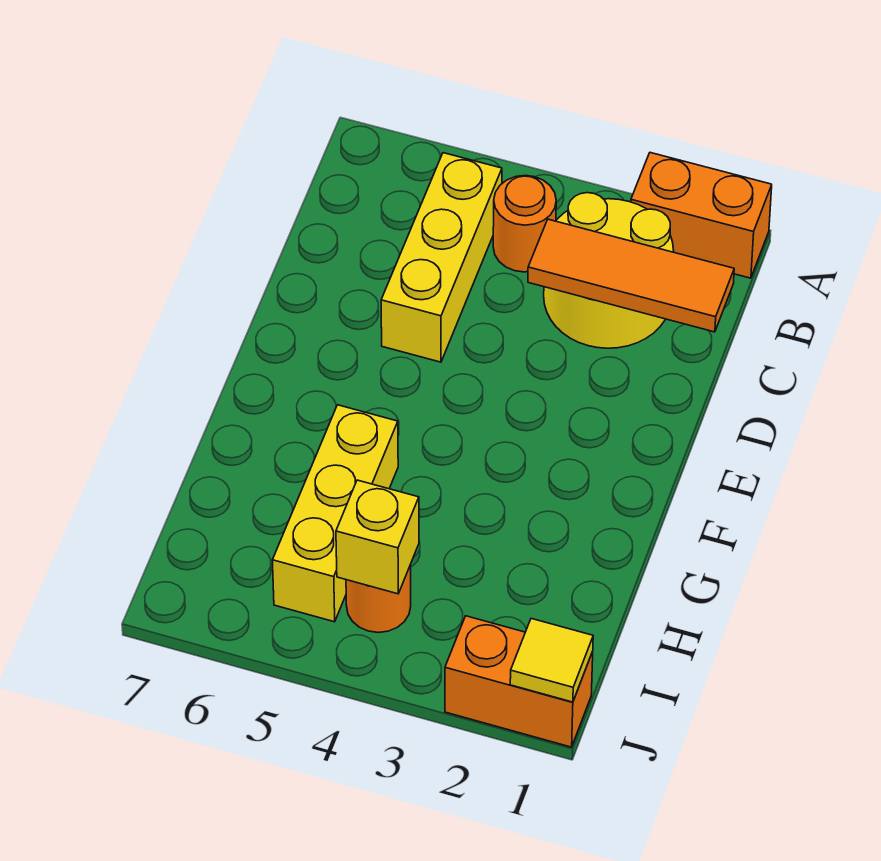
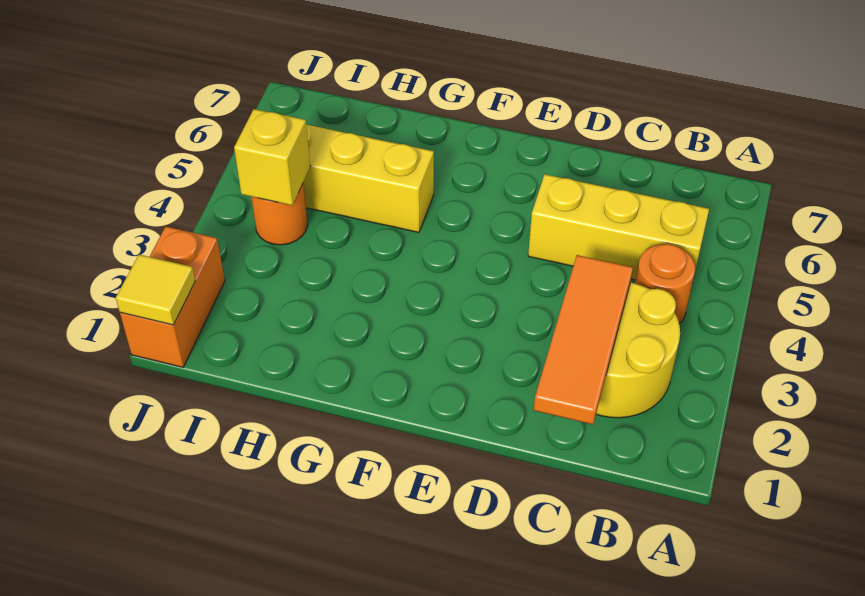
orange brick A1:A2 level 1 -> none

